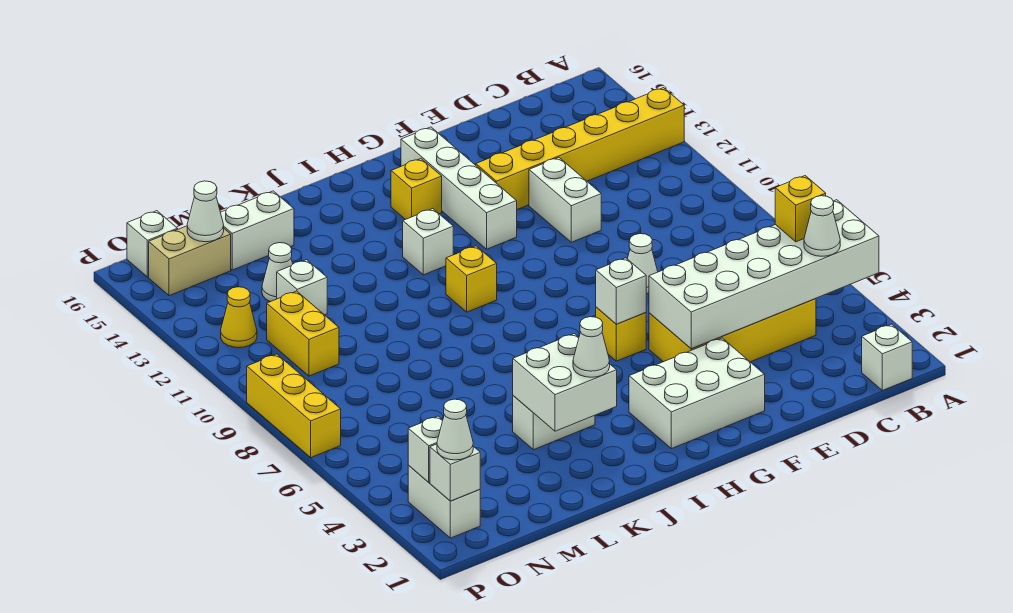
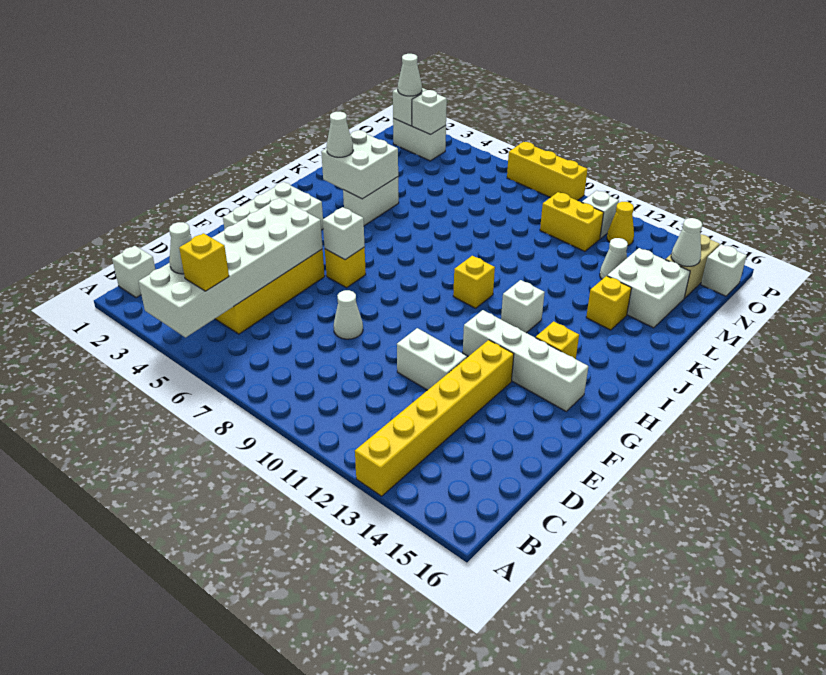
none -> yellow brick K14 level 1
white brick L15:M15 level 1 -> white brick L14:M15 level 1
white brick M12 level 1 -> white brick O11 level 1

